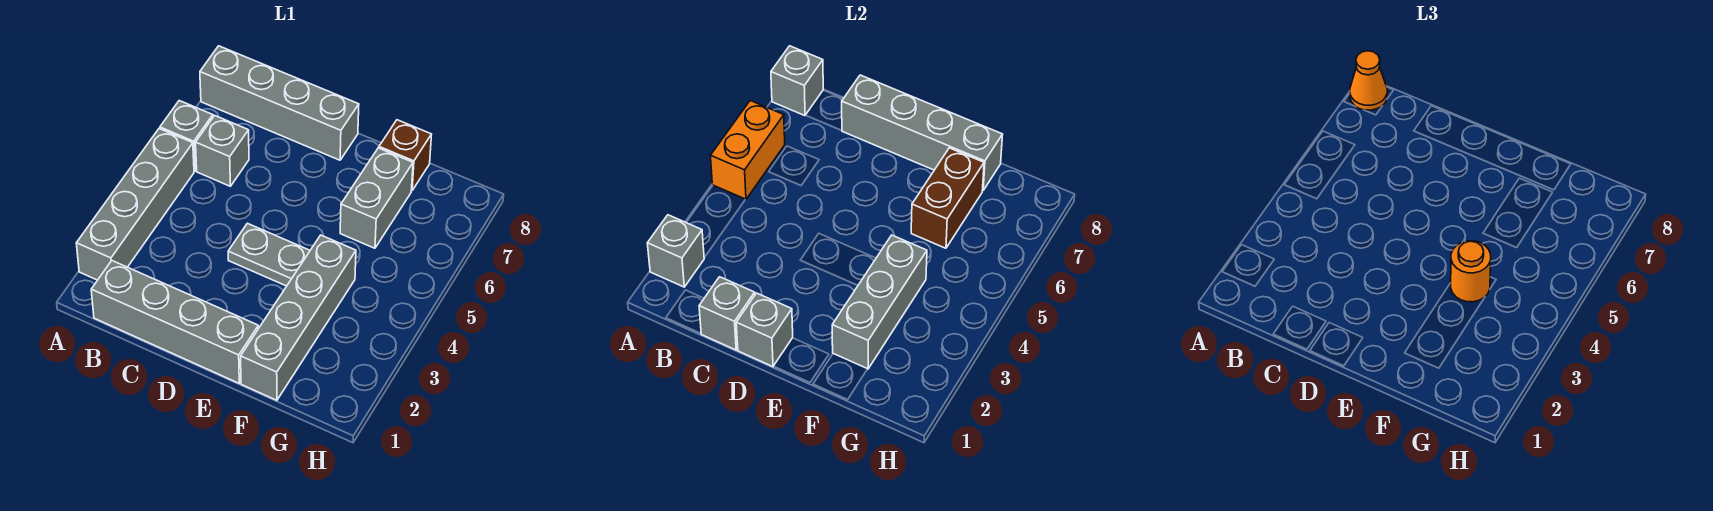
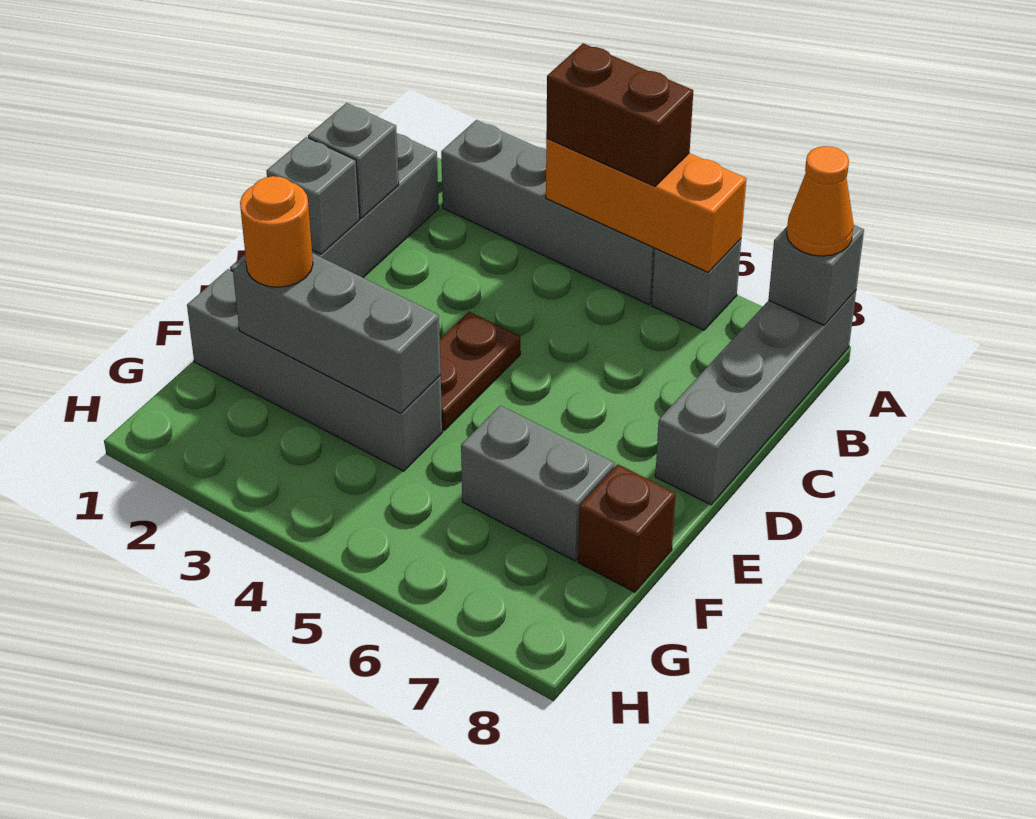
grey brick A2 level 2 -> none
orange brick A5:A6 level 2 -> orange brick A4:A6 level 2
grey brick B6 level 1 -> none
grey brick C8:F8 level 2 -> none
grey plate D4:E4 level 1 -> brown plate D4:E4 level 1
orange round brick F4 level 3 -> orange round brick F2 level 3
brown brick F6:F7 level 2 -> brown brick A4:A5 level 3

